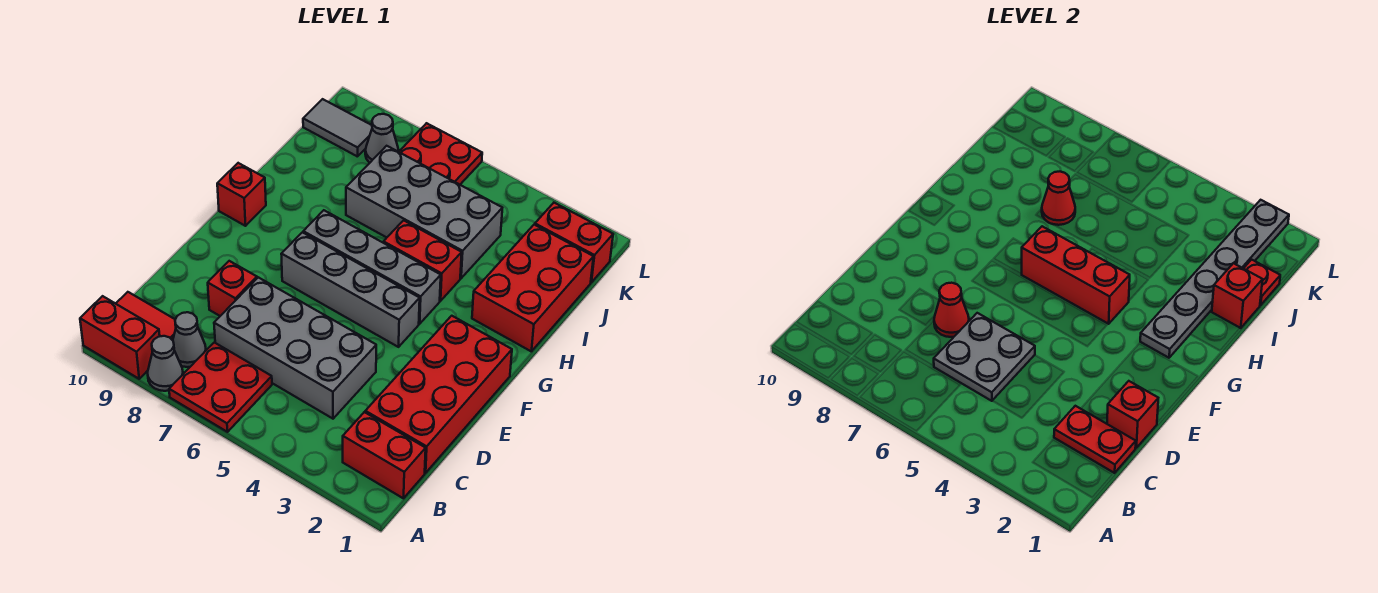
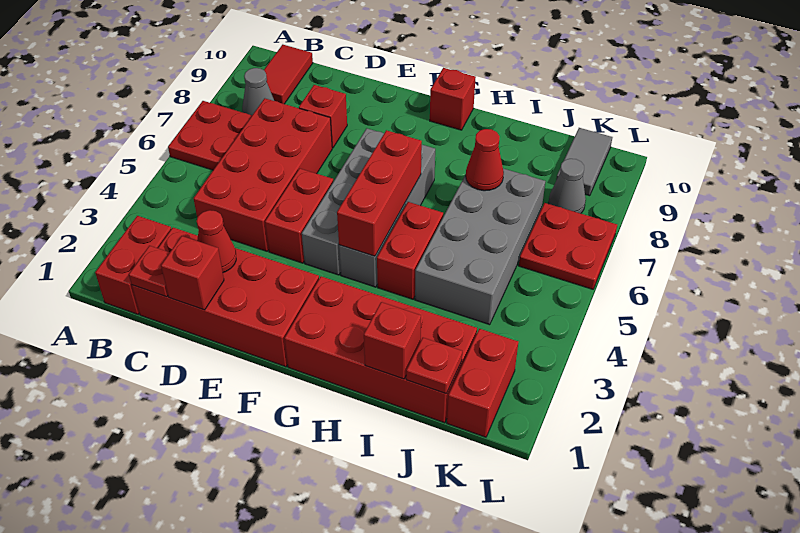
grey cone A8 level 1 -> none
red brick A9:A10 level 1 -> red brick E4:E5 level 1
red plate C1:C2 level 2 -> red plate C1 level 2
grey brick C4:D7 level 1 -> red brick C4:D7 level 1
grey plate C5:D6 level 2 -> none
red cone D7 level 2 -> red cone D2 level 2
grey plate G2:L2 level 2 -> none
red brick H1:J2 level 1 -> red brick G1:J2 level 1

